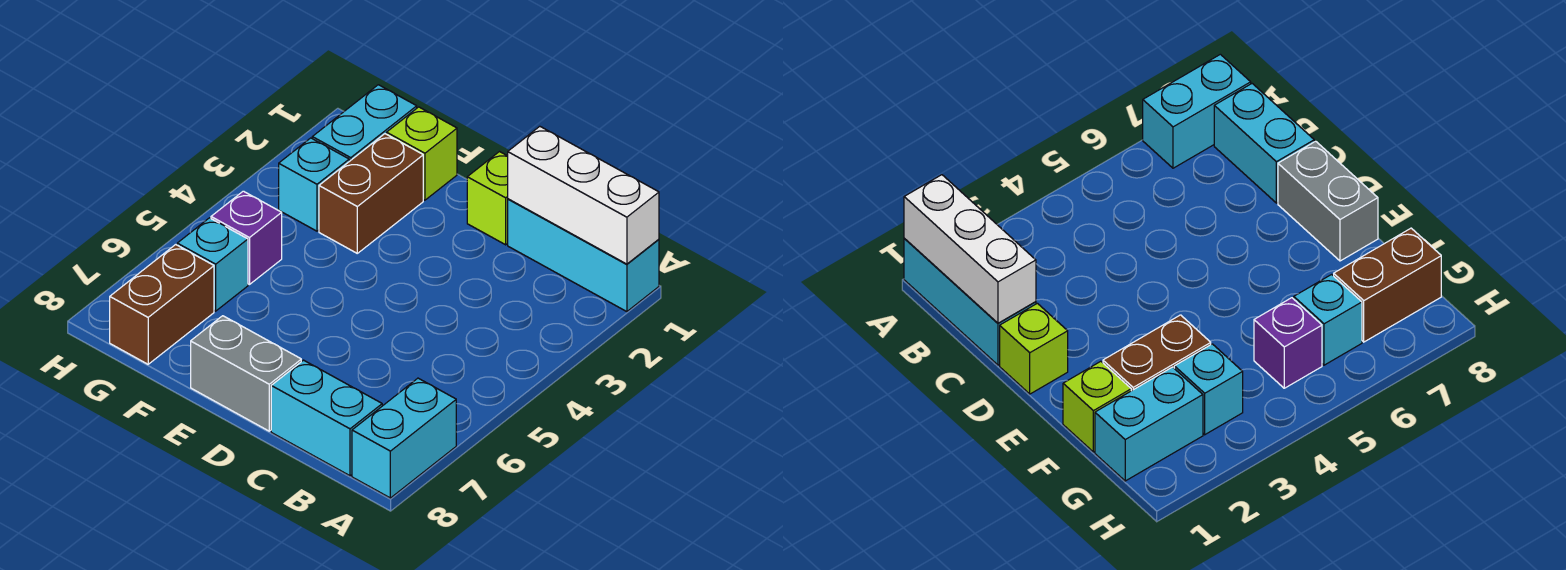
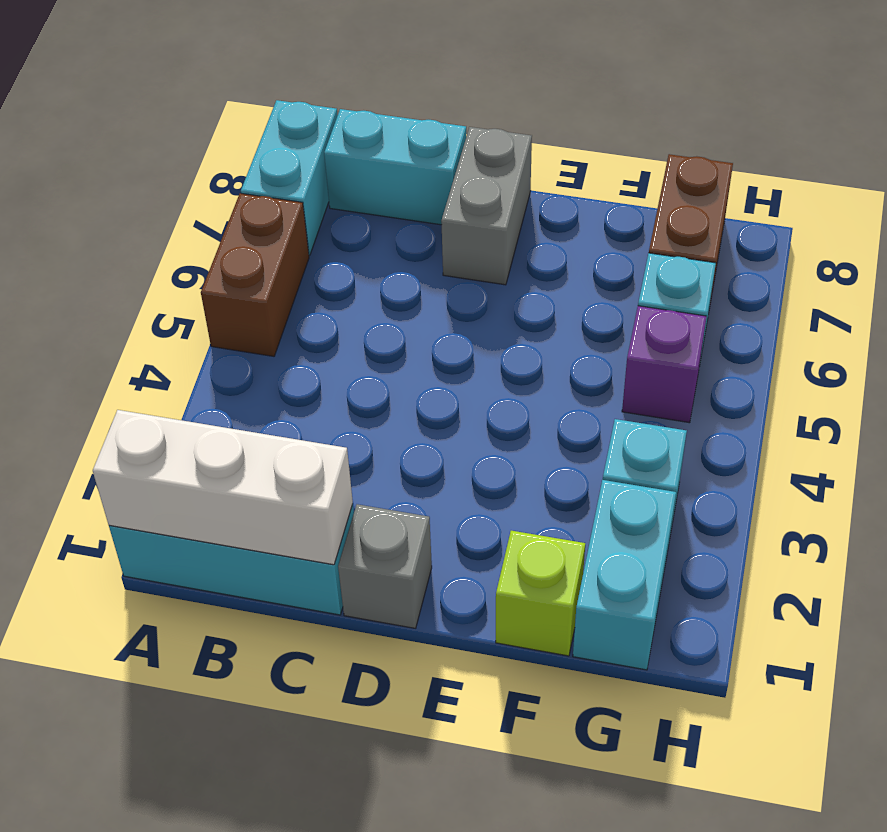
lime brick D1 level 1 -> grey brick D1 level 1
grey brick D8:E8 level 1 -> grey brick D7:D8 level 1
brown brick F2:F3 level 1 -> brown brick A5:A6 level 1

